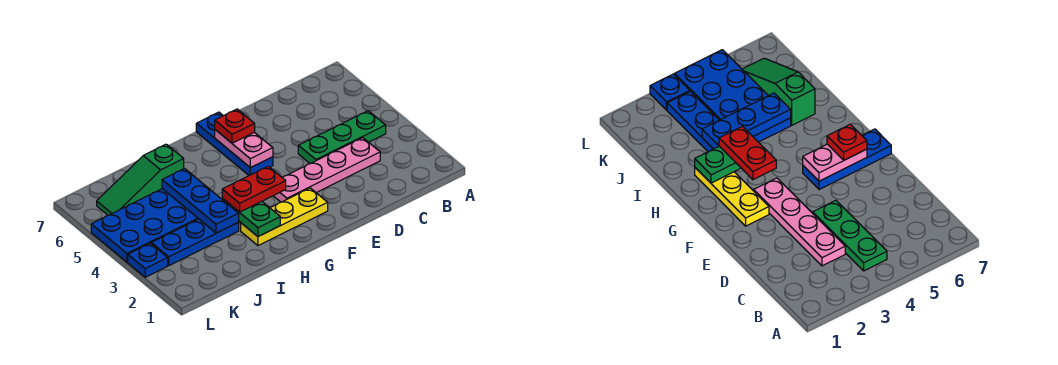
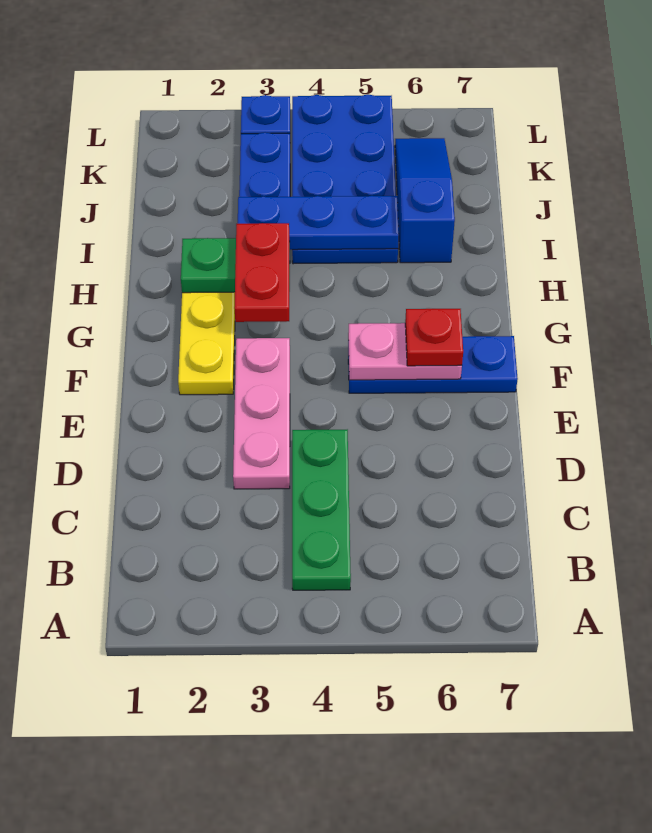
pink plate C3:F3 level 1 -> pink plate D3:F3 level 1
green slope I6:K6 level 1 top I -> blue slope I6:K6 level 1 top I

